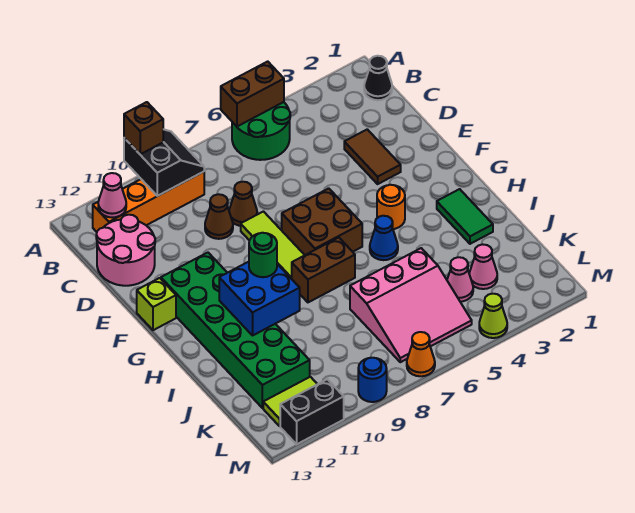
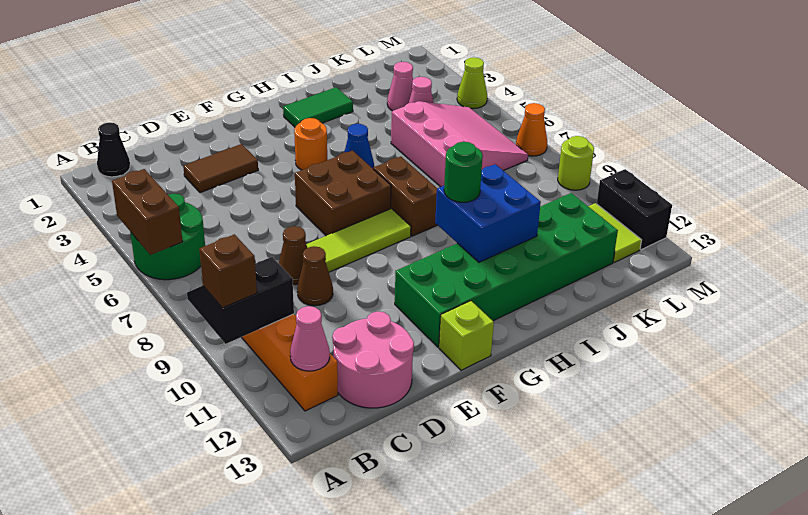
blue round brick M9 level 1 -> lime round brick M9 level 1

